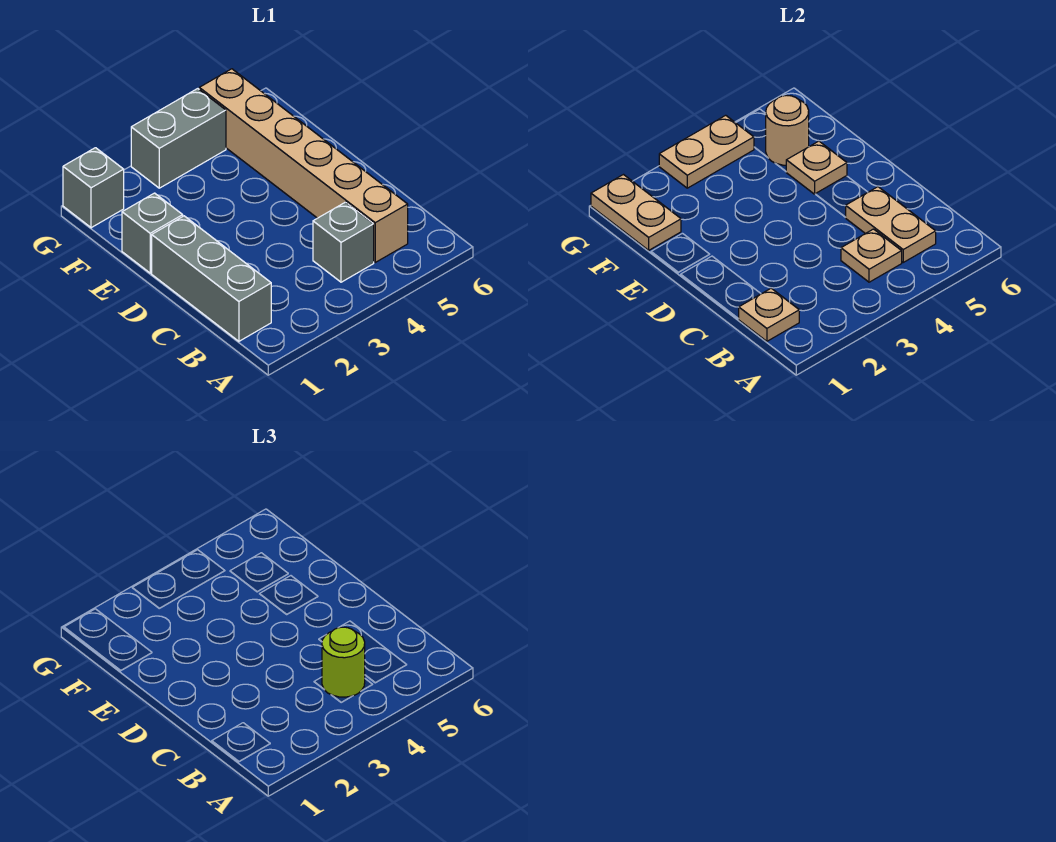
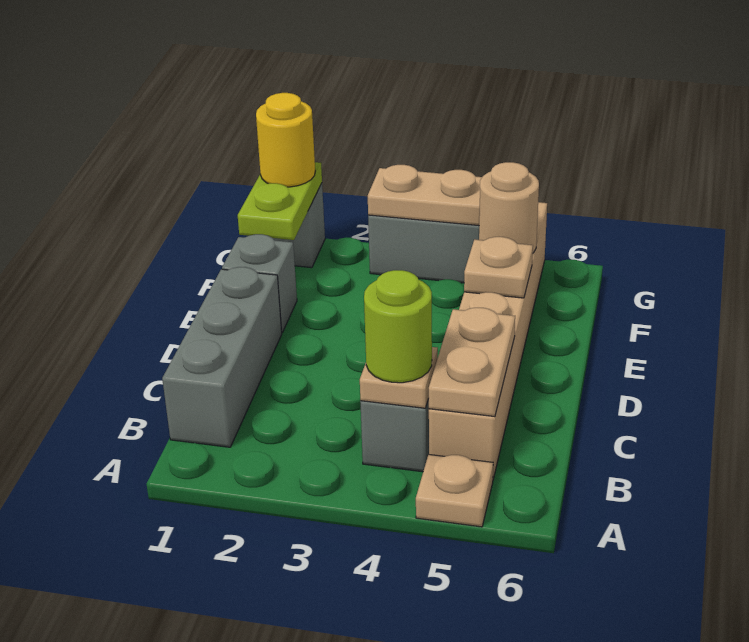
tan plate B1 level 2 -> tan plate A5 level 1
tan plate F1:G1 level 2 -> lime plate F1:G1 level 2
none -> yellow round brick G1 level 3

